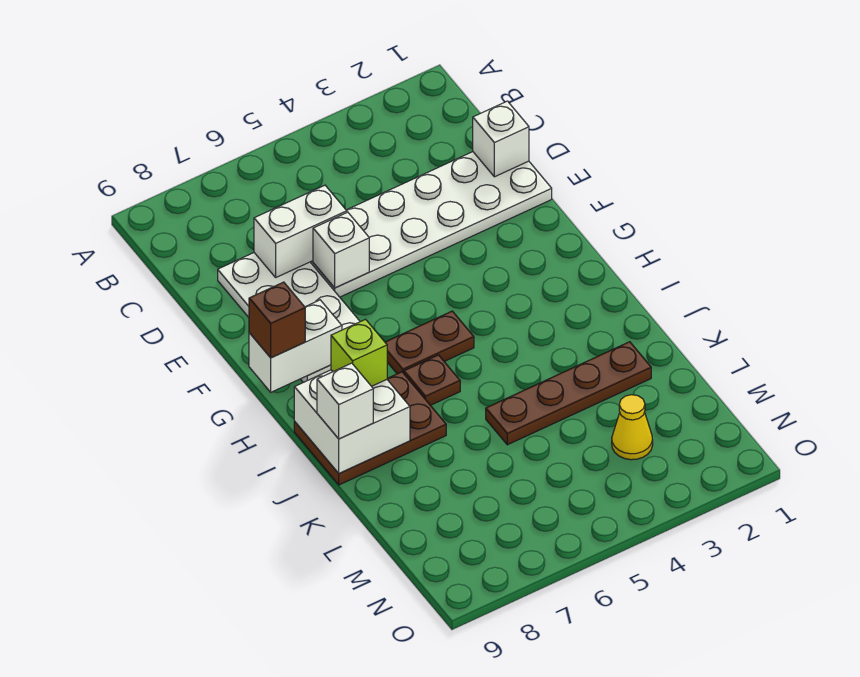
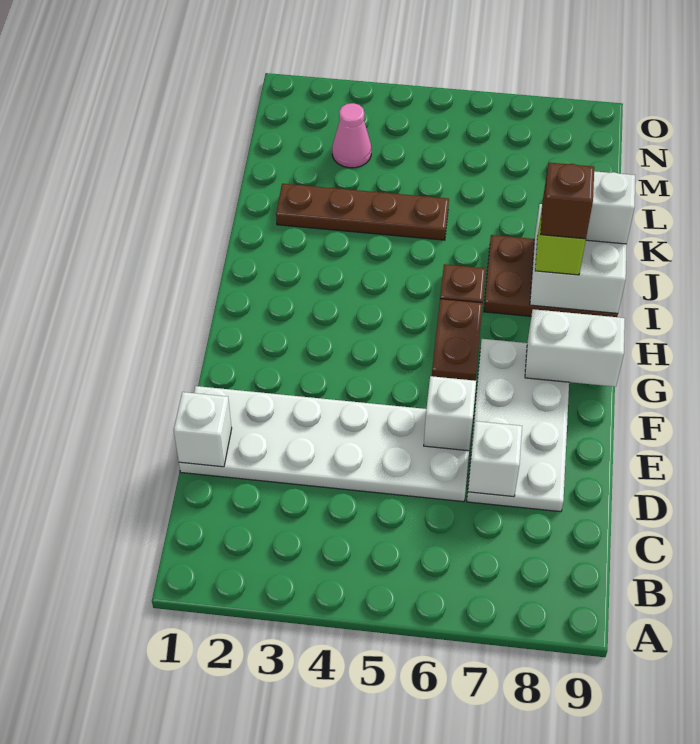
white brick D6:D7 level 2 -> white brick D7 level 2
brown brick G9 level 3 -> brown brick I8 level 4
brown plate H5:H6 level 1 -> brown plate G6:H6 level 1
yellow cone M3 level 1 -> pink cone M3 level 1

